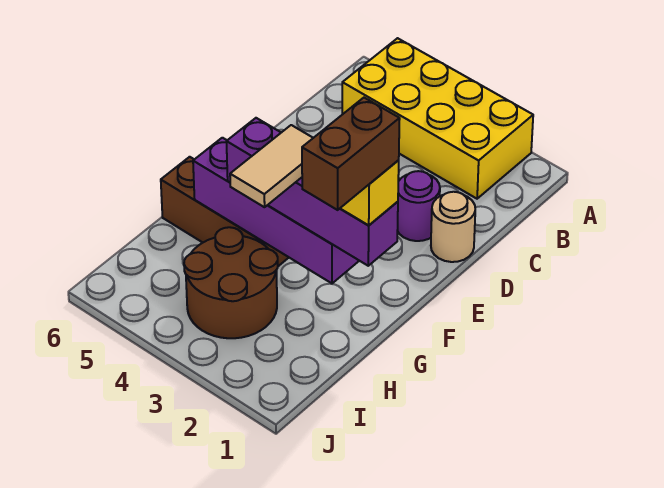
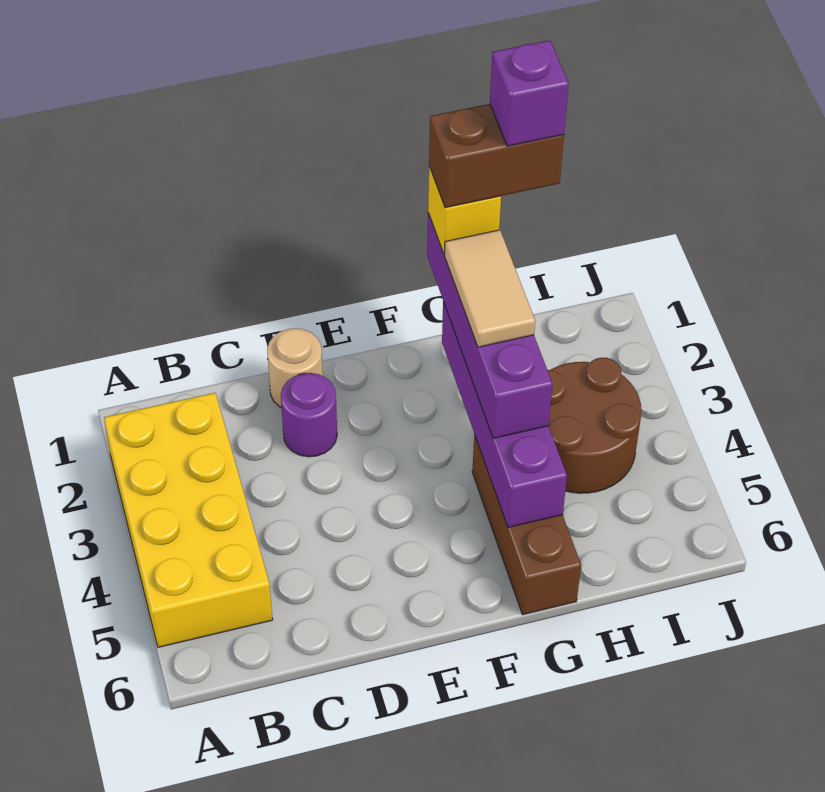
tan tile G3:H3 level 4 -> tan tile G2:G3 level 4
none -> purple brick H1 level 6

